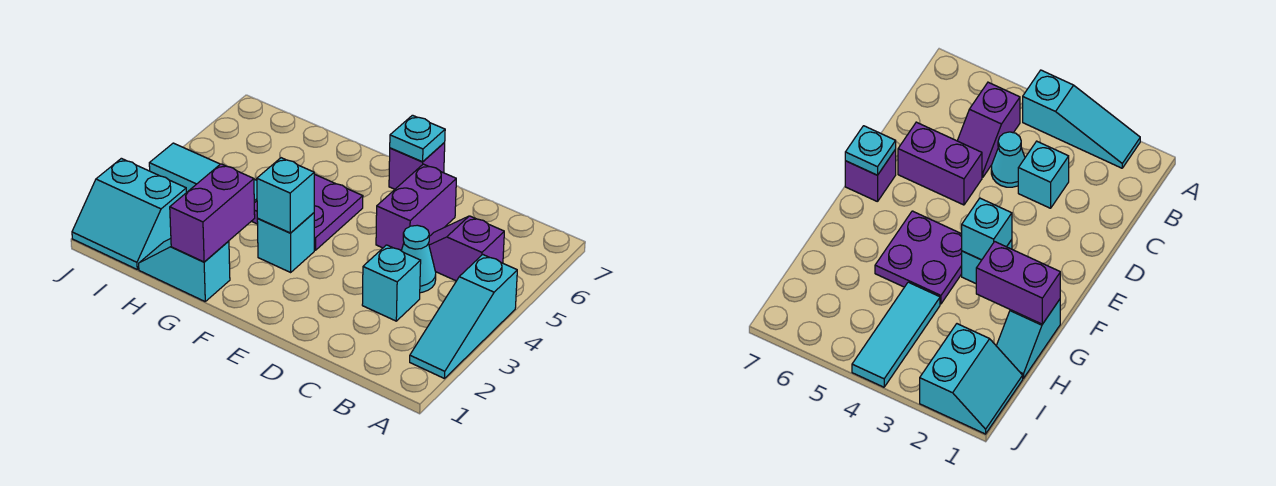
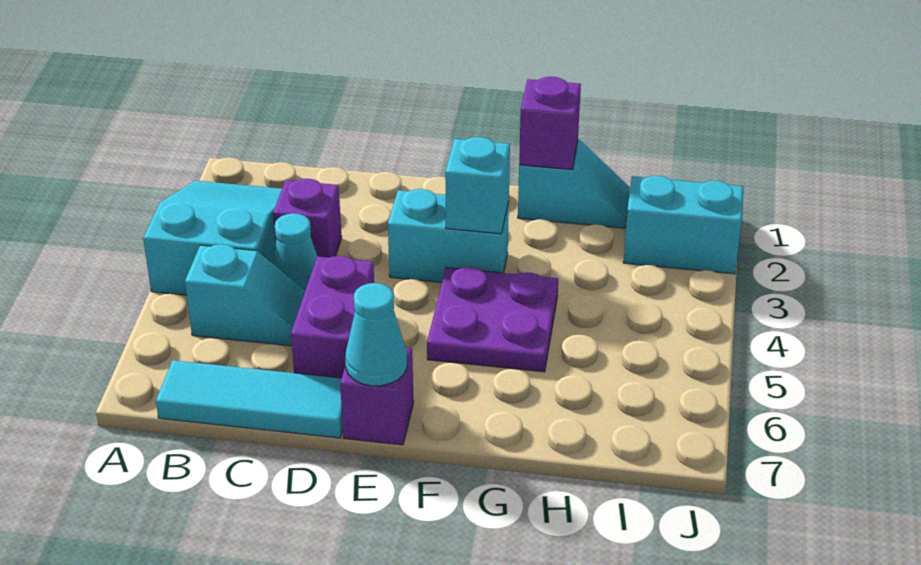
cyan slope A2:A4 level 1 top 4 -> cyan slope A2:B4 level 1 top 4
purple slope B5:C5 level 1 top B -> cyan slope B5:C5 level 1 top B
cyan brick C3 level 1 -> purple brick C3 level 1
cyan plate E7 level 2 -> cyan cone E7 level 2
cyan brick F3 level 1 -> cyan brick E3:F3 level 1
purple brick G1:G2 level 2 -> purple brick G1 level 2
cyan tile H4:J4 level 1 -> cyan tile B7:D7 level 1

